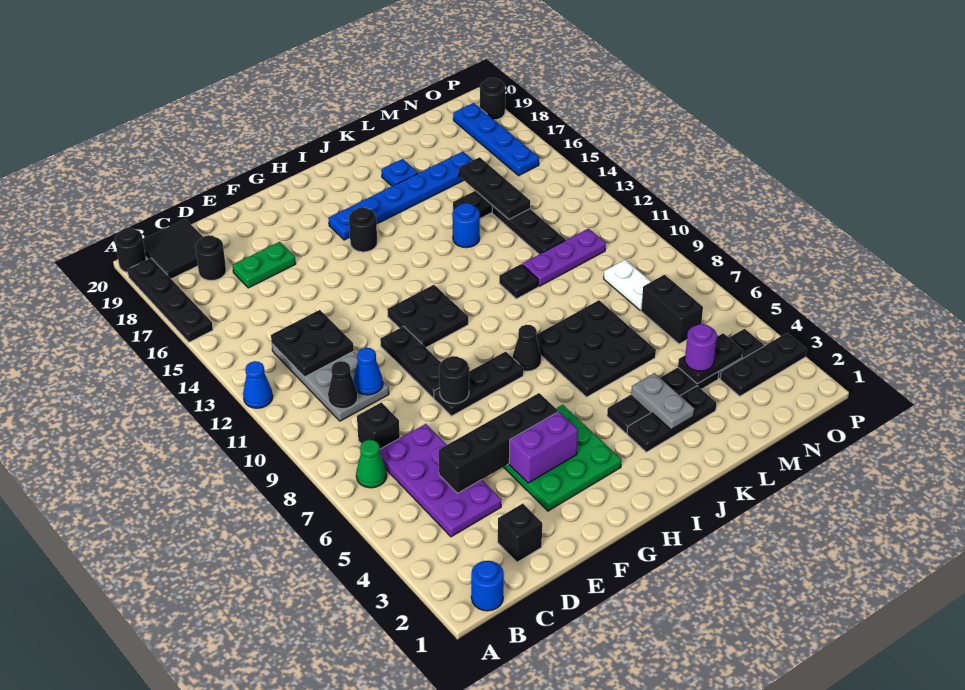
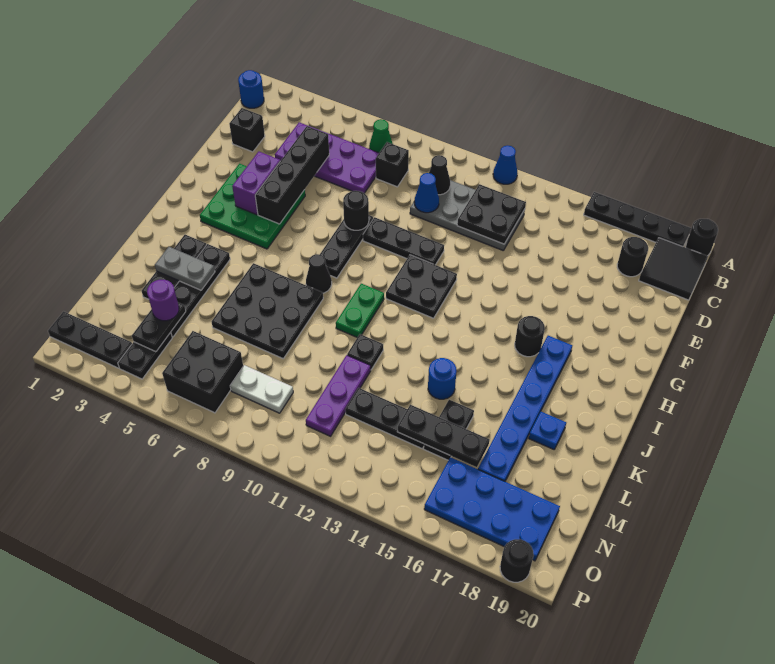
green plate D17:E17 level 1 -> green plate I10:J10 level 1
black plate N3:P3 level 1 -> black plate O1:O3 level 1
black brick N6:N7 level 1 -> black brick N6:O7 level 1
blue plate O16:O19 level 1 -> blue plate N16:O19 level 1

